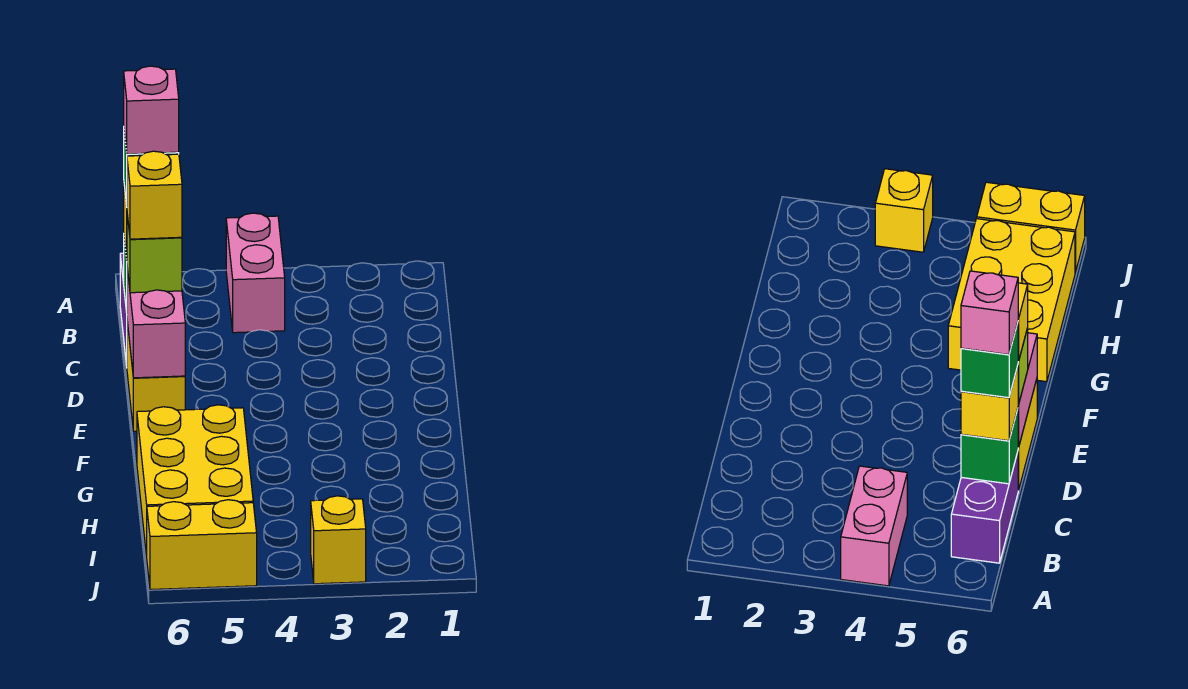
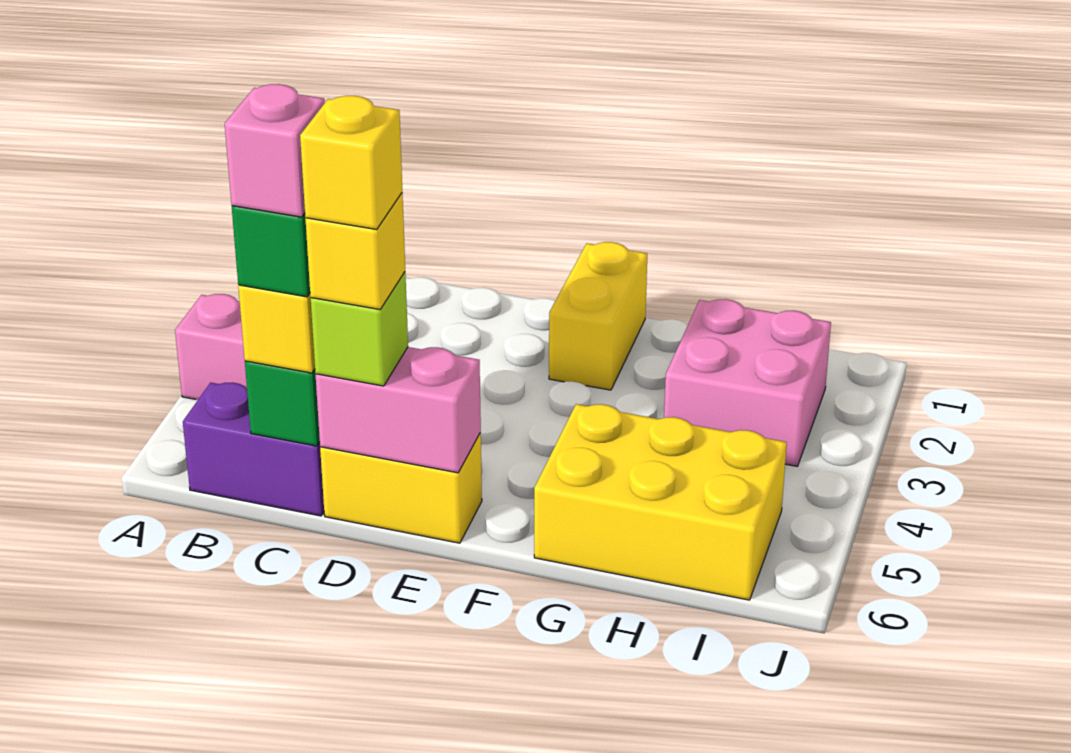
none -> pink brick H2:I3 level 1
yellow brick J3 level 1 -> yellow brick D6 level 5
yellow brick J5:J6 level 1 -> yellow brick F1:F2 level 1

